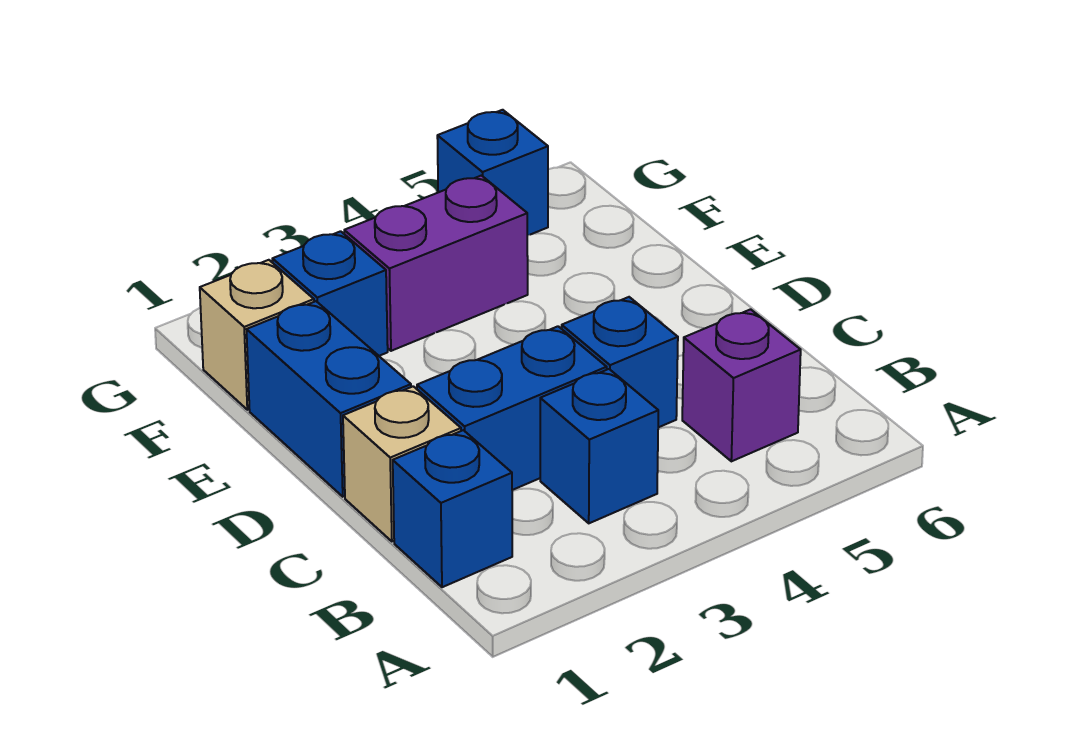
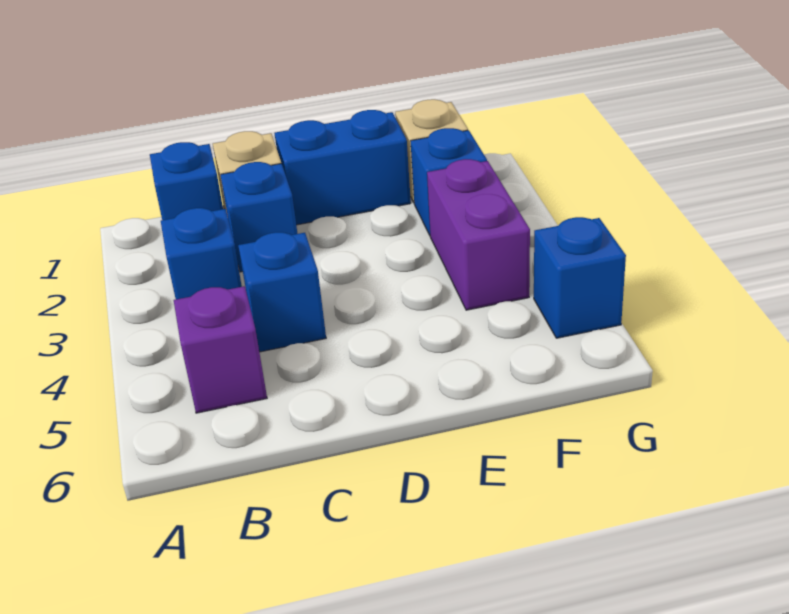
blue brick C2:C3 level 1 -> blue brick C2 level 1

